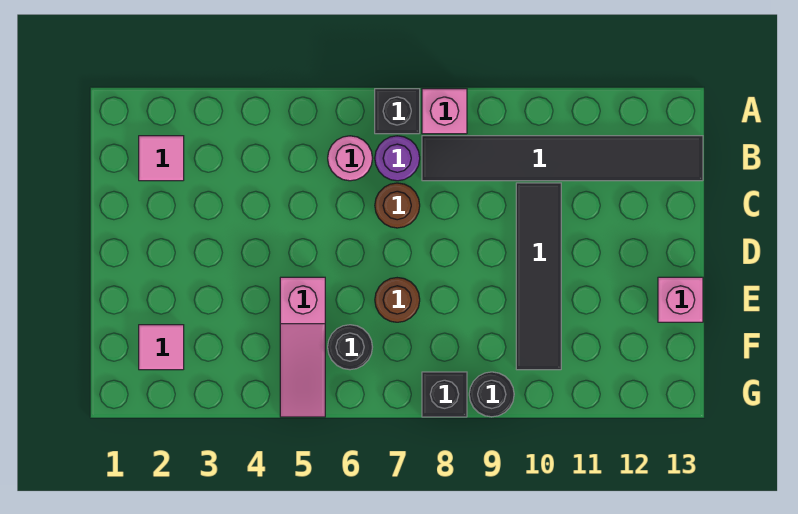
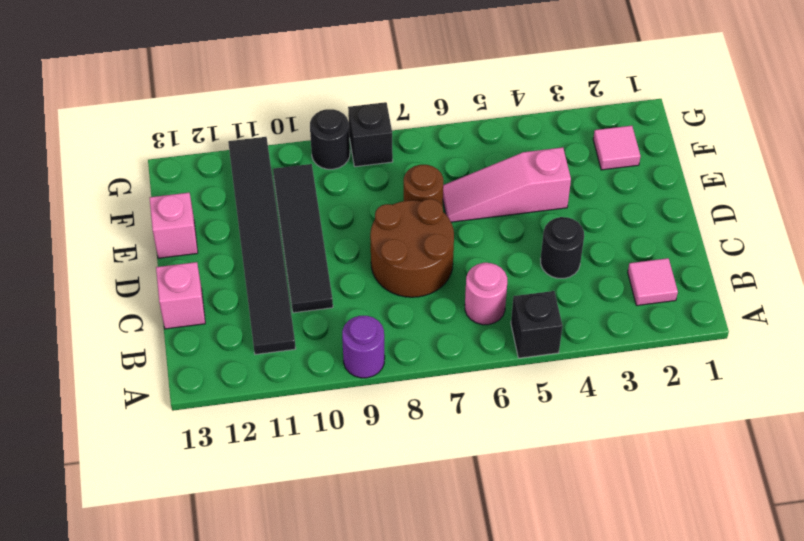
black brick A7 level 1 -> black brick A5 level 1
pink brick A8 level 1 -> pink brick C13 level 1
purple round brick B7 level 1 -> purple round brick A9 level 1
black tile B8:B13 level 1 -> black tile B11:G11 level 1
brown round brick C7 level 1 -> brown round brick C7:D8 level 1
pink slope E5:G5 level 1 top E -> pink slope E4:E6 level 1 top 4
black round brick F6 level 1 -> black round brick C4 level 1

